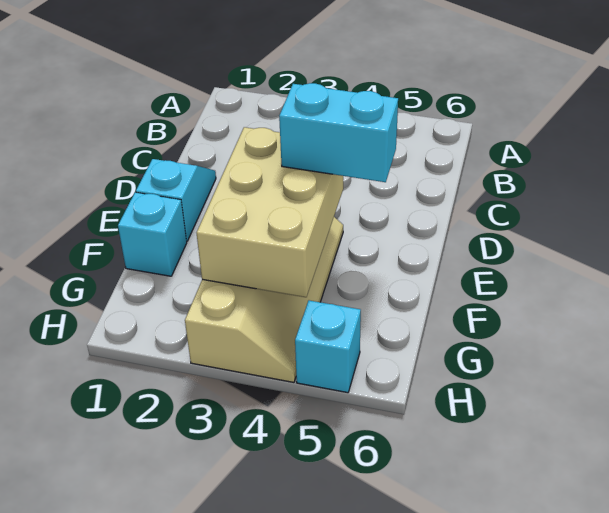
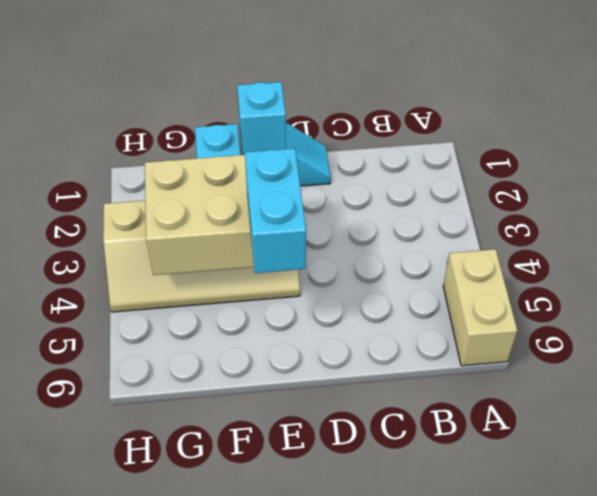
none -> tan brick A5:A6 level 1
cyan brick H5 level 1 -> cyan brick E1 level 2

